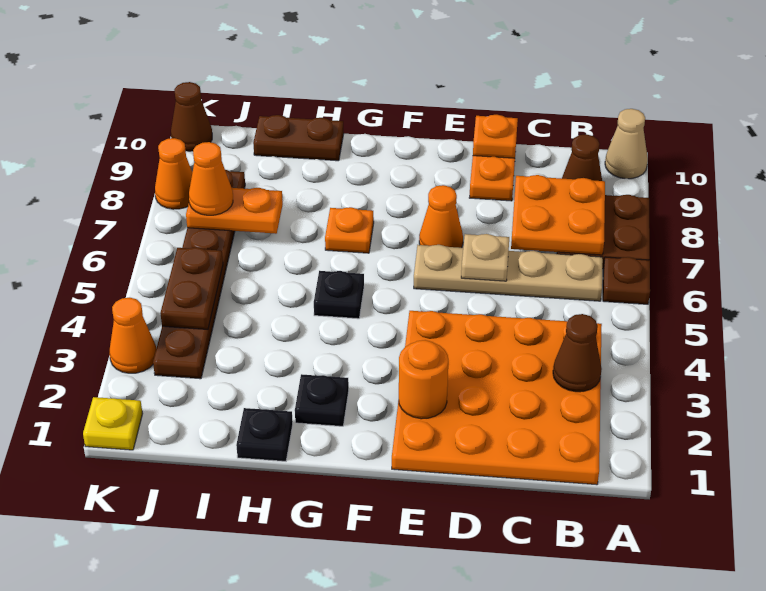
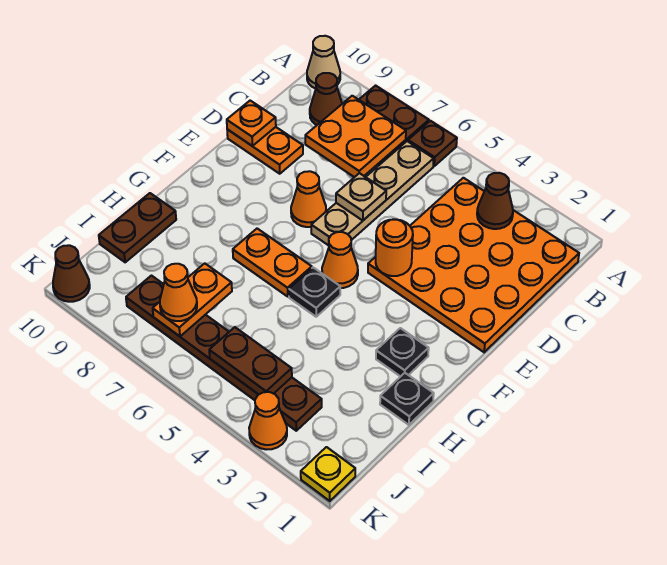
orange round brick E2 level 2 -> orange round brick E4 level 2
orange plate G7 level 1 -> orange plate G6:G7 level 1
orange cone K8 level 1 -> orange cone F5 level 1

